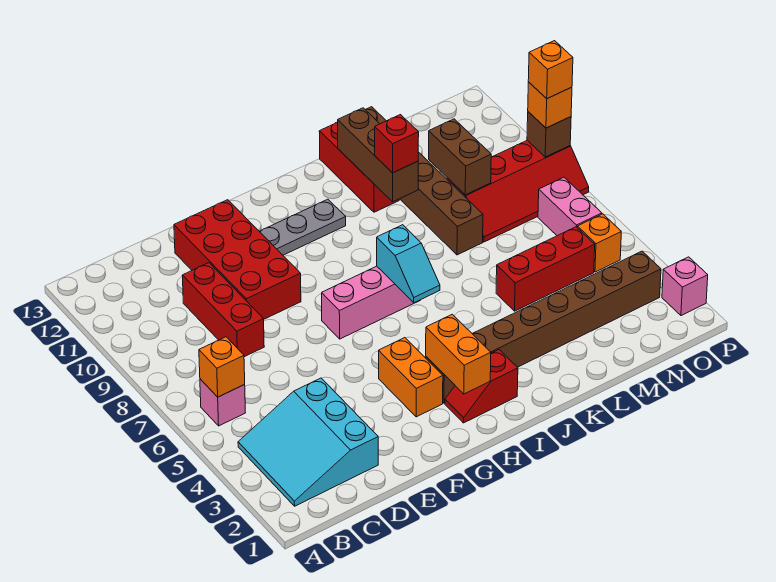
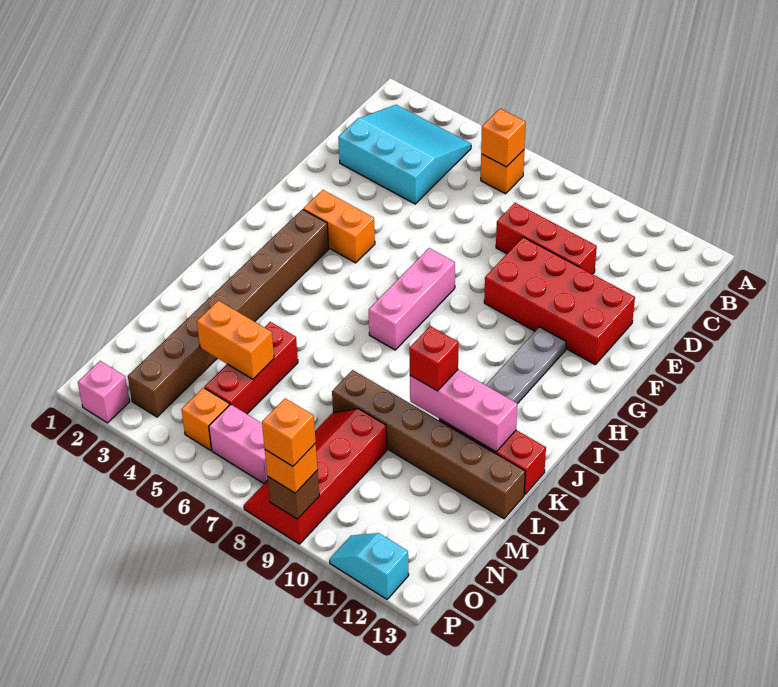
pink brick B6 level 1 -> orange brick B6 level 1
red slope H2:I2 level 1 top I -> none
orange brick H2:H3 level 2 -> orange brick M4:M5 level 2
cyan slope I6:I7 level 2 top 7 -> cyan slope P11:P12 level 1 top 12
brown brick K10:K12 level 2 -> pink brick K10:K12 level 2
brown brick M9:M10 level 2 -> none

